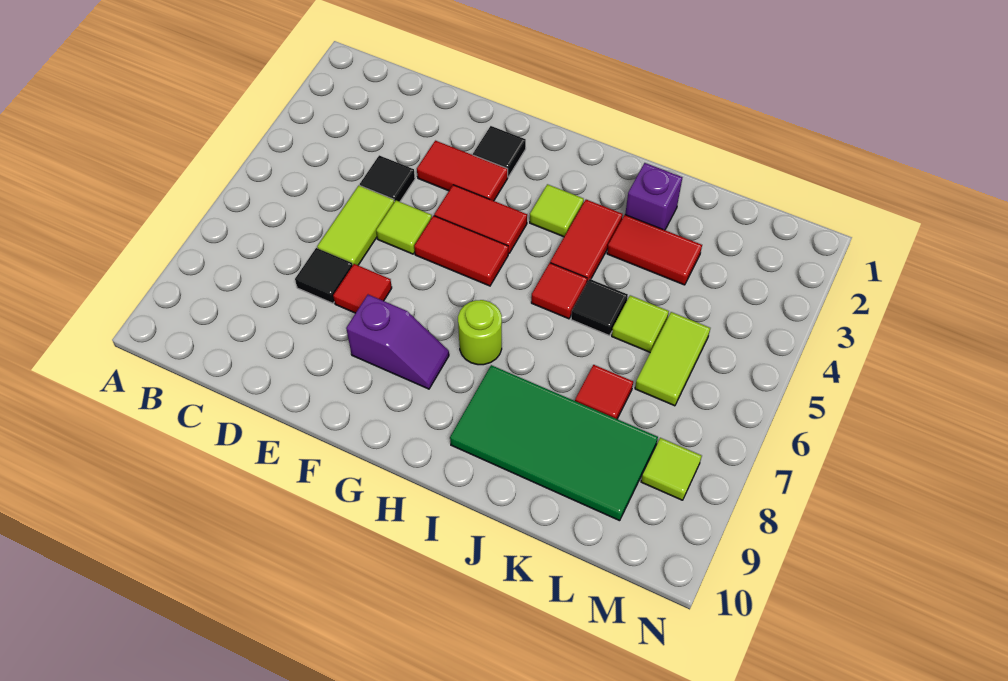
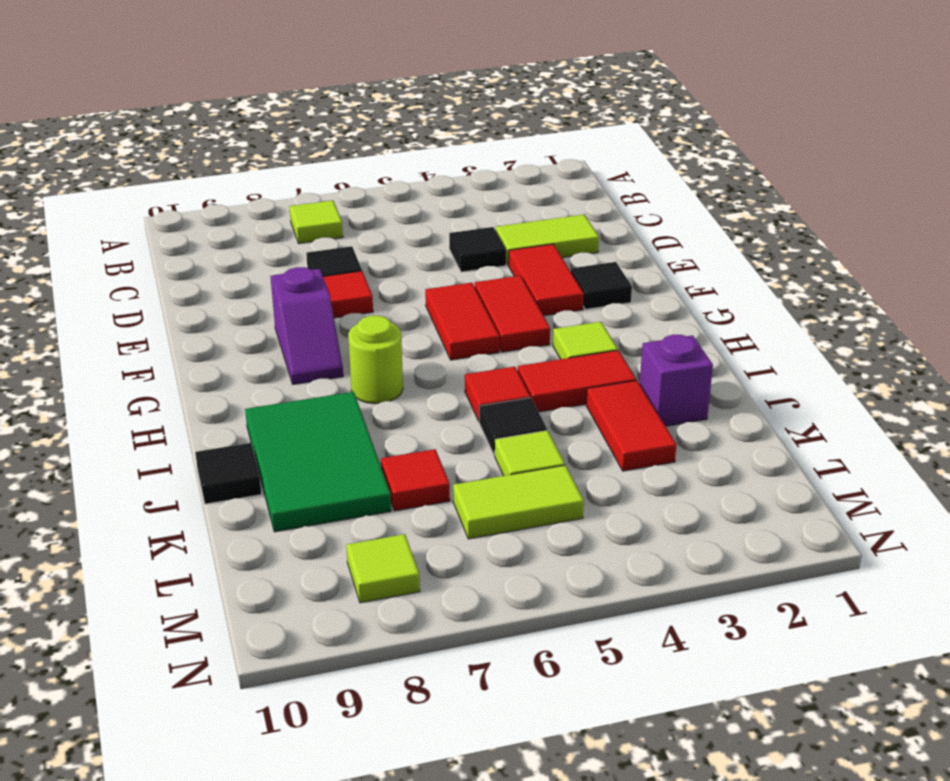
lime tile D5:D6 level 1 -> lime tile D2:D3 level 1
lime tile E5 level 1 -> lime tile B7 level 1
green tile I8:L9 level 1 -> green tile I8:K9 level 1
none -> black tile J10 level 1

